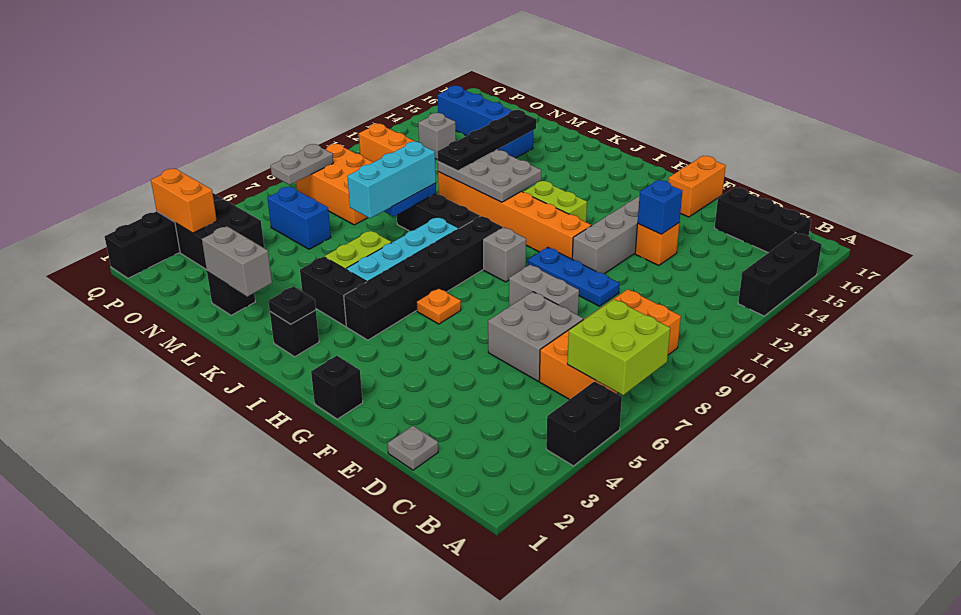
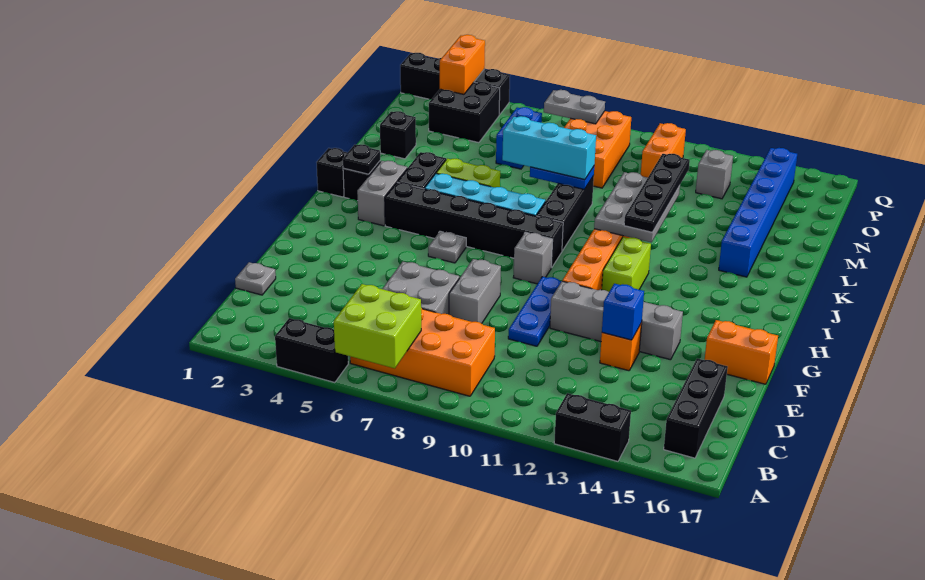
black brick A13:A15 level 1 -> black brick A13:A14 level 1
black brick G1 level 1 -> black brick J1 level 1
orange plate H6 level 1 -> grey plate H6 level 1
grey brick L2:M2 level 2 -> grey brick I3:J3 level 1
black plate L11:L14 level 3 -> black plate J12:M12 level 3
blue brick M15:P15 level 1 -> blue brick K15:P15 level 1

